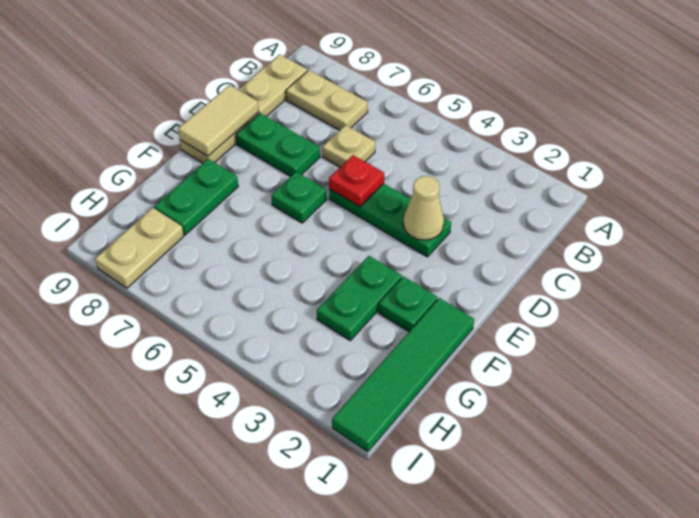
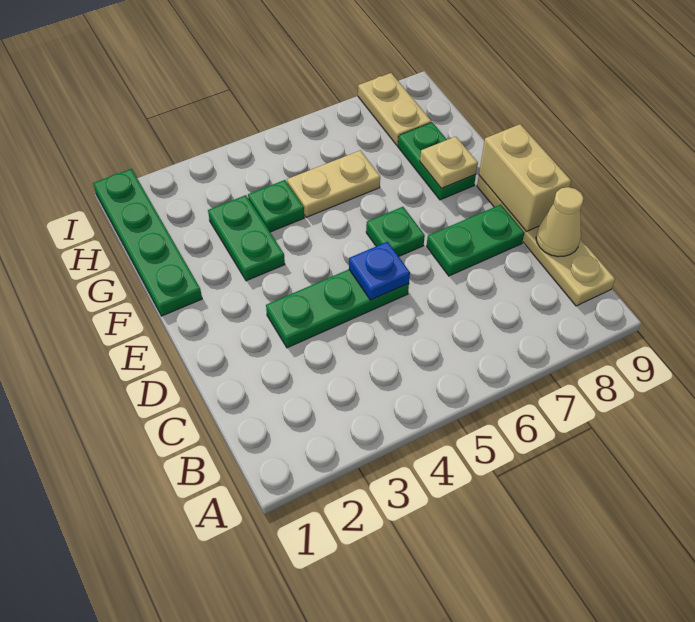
tan plate B7:B8 level 1 -> tan plate G5:G6 level 1
tan plate C6 level 1 -> tan plate F8 level 2
tan cone D3 level 2 -> tan cone C9 level 2
red plate D5 level 2 -> blue plate D5 level 2
tan tile D9:E9 level 2 -> tan brick D9:E9 level 2
green tile F1:I1 level 1 -> green plate F1:I1 level 1
green plate F2 level 1 -> green plate G4 level 1

